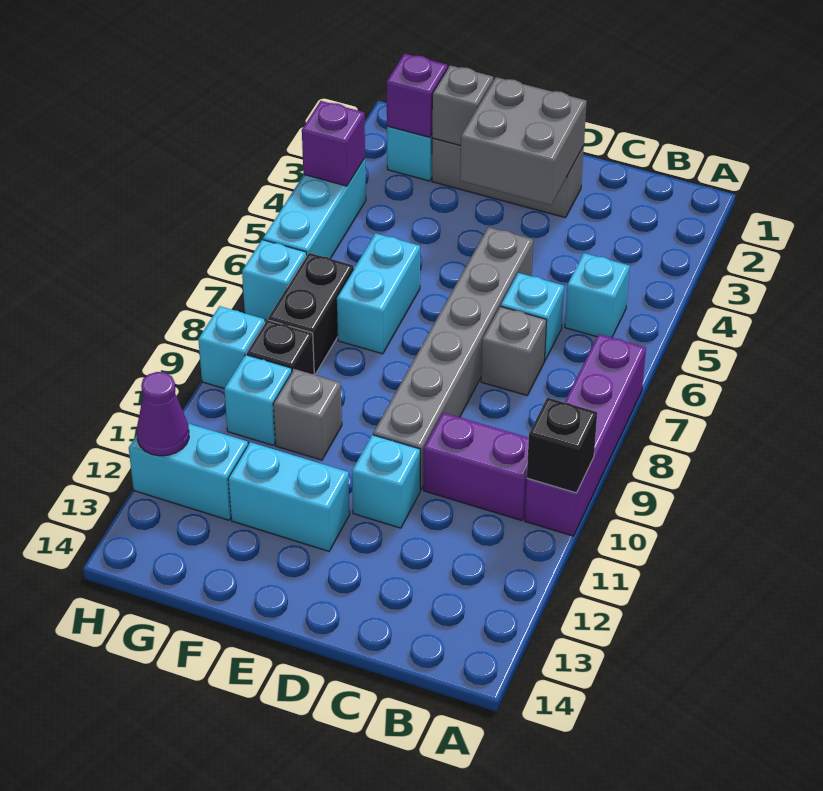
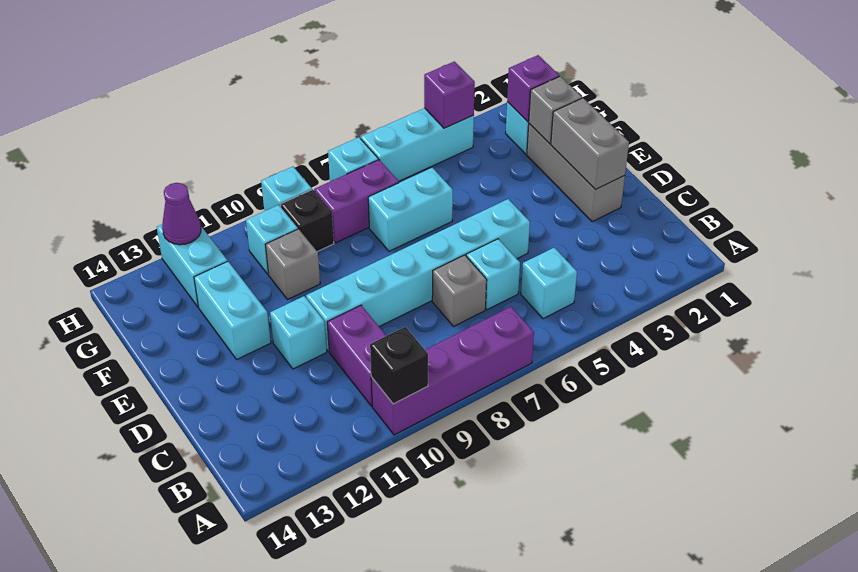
grey brick D2:E3 level 2 -> grey brick D2:E2 level 2
grey brick D5:D10 level 1 -> cyan brick D5:D10 level 1
black brick G7:G8 level 1 -> purple brick G7:G8 level 1

